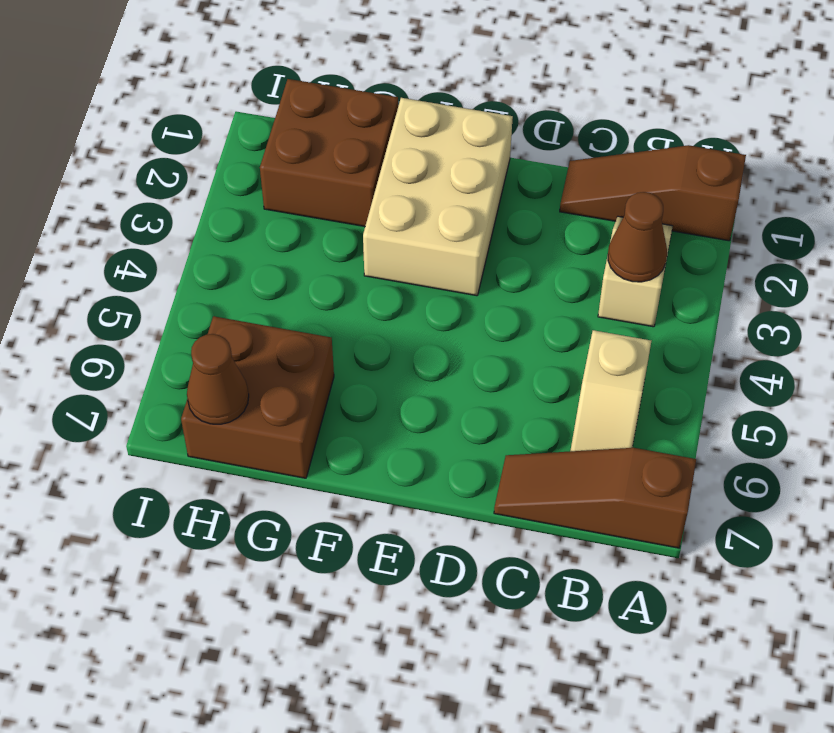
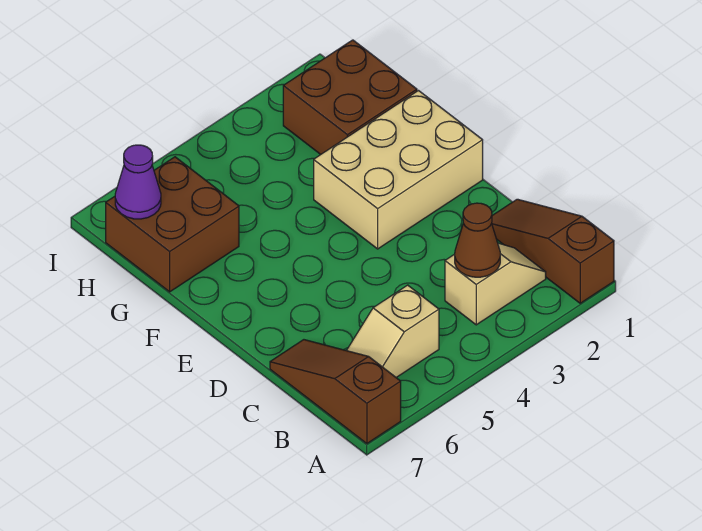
brown cone H7 level 2 -> purple cone H7 level 2

